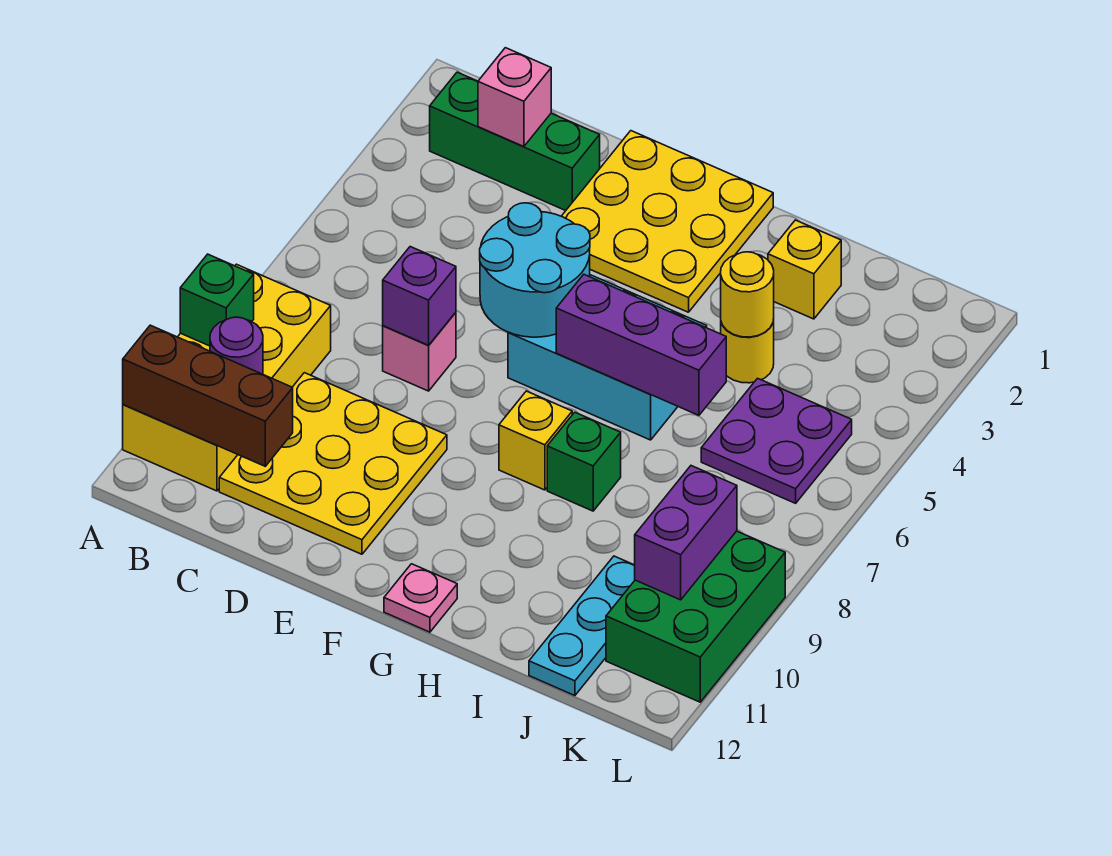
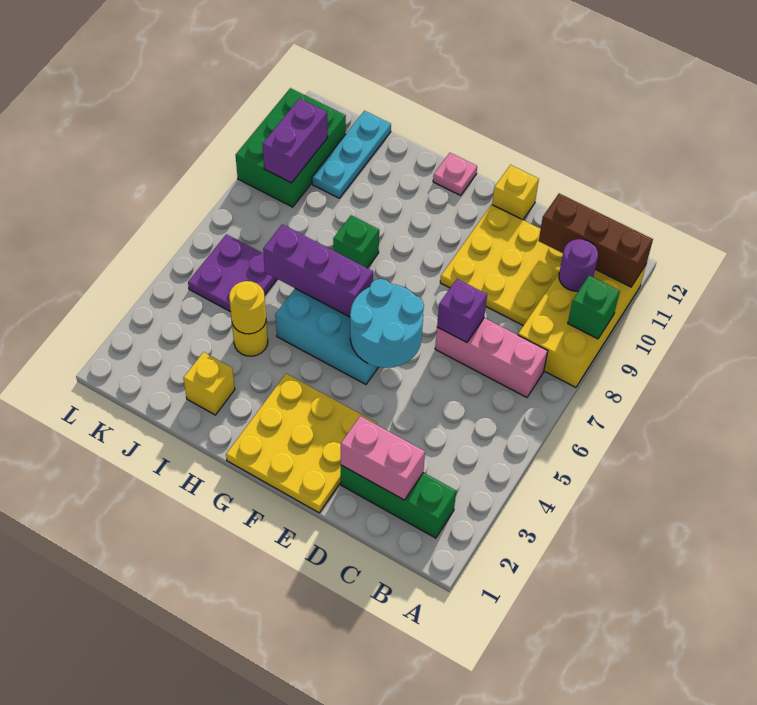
pink brick C2 level 2 -> pink brick C2:D2 level 2
pink brick D7 level 1 -> pink brick B7:D7 level 1
yellow brick G8 level 1 -> yellow brick E12 level 1

